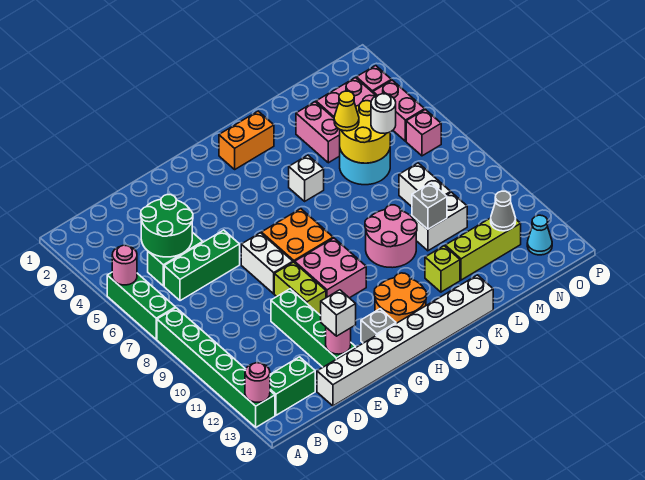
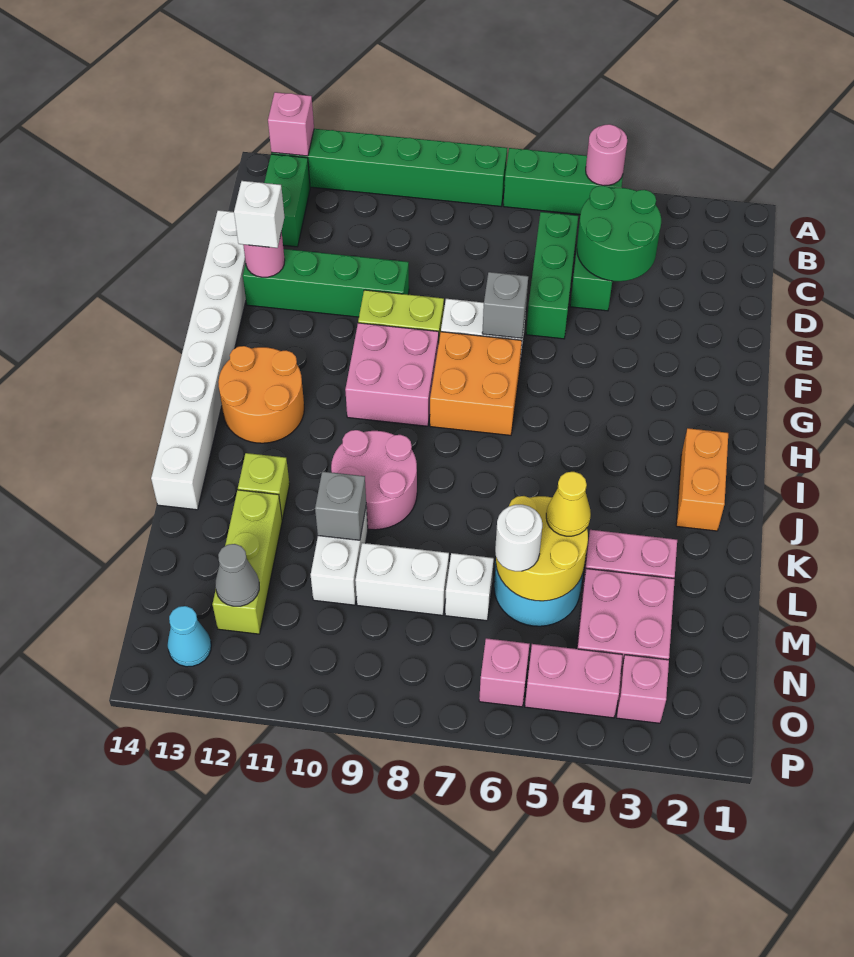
pink round brick A13 level 2 -> pink brick A13 level 2
grey brick G13 level 1 -> grey brick F7 level 2
white brick J5 level 1 -> white brick M7 level 1

